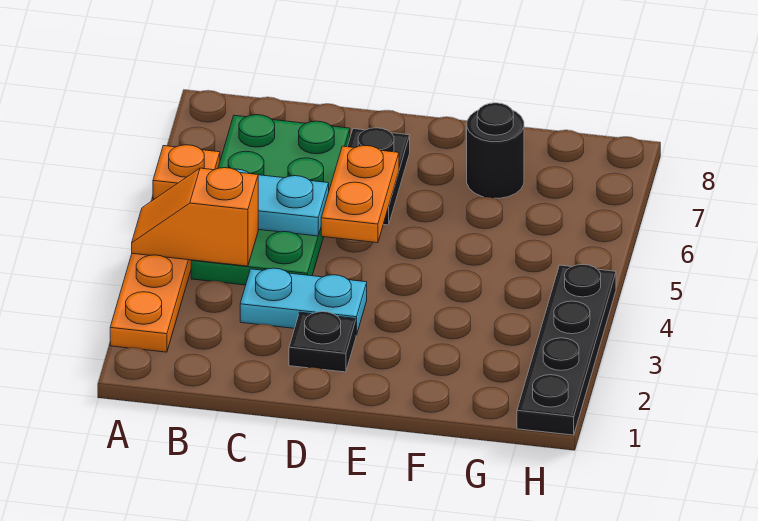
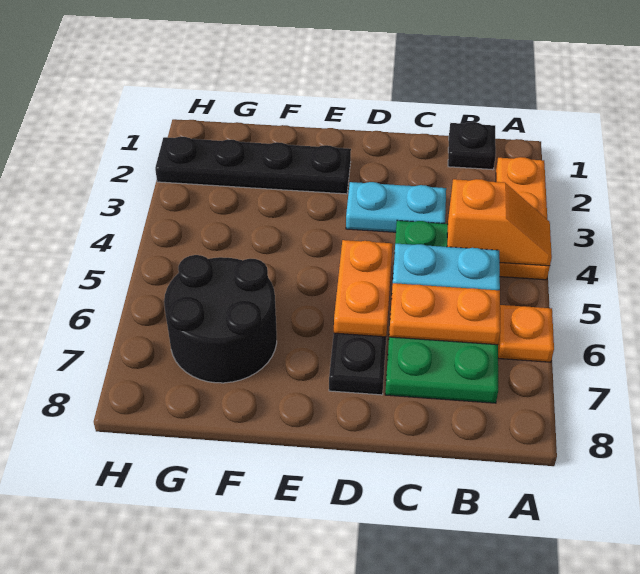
none -> orange plate B6:C6 level 2
black plate D2 level 1 -> black plate B1 level 1
black round brick F7 level 1 -> black round brick F6:G7 level 1
black plate H1:H4 level 1 -> black plate E2:H2 level 1

